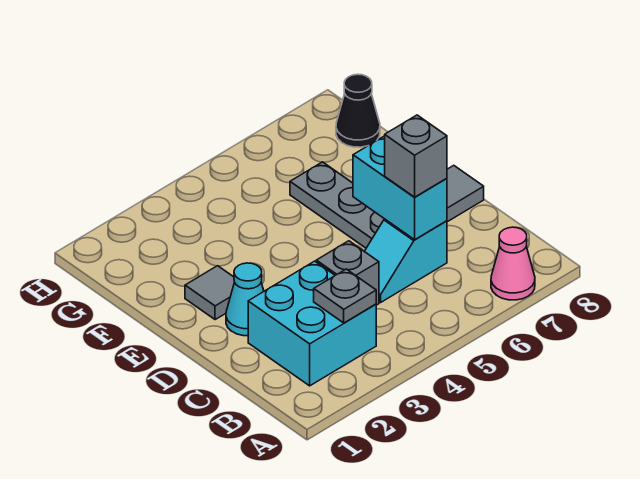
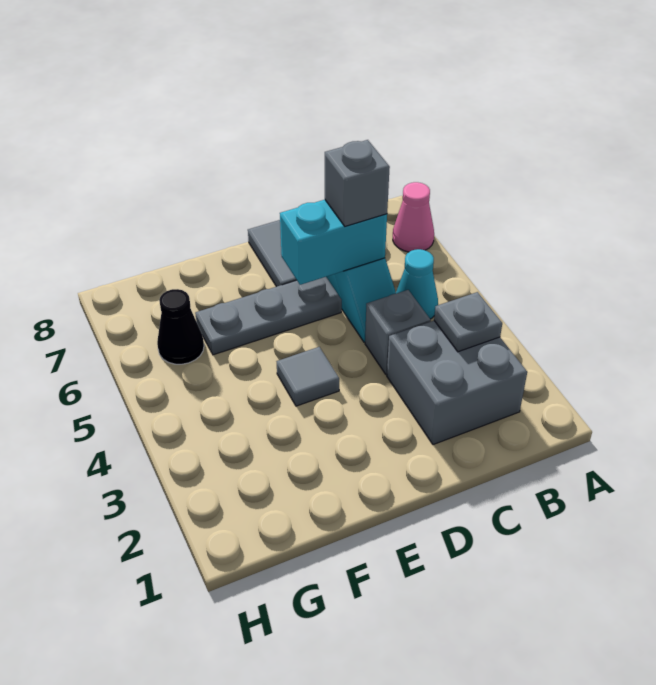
cyan brick B2:C3 level 1 -> grey brick B2:C3 level 1
cyan cone D2 level 1 -> cyan cone B5 level 1
grey tile E2 level 1 -> grey tile E4 level 1
black cone G8 level 1 -> black cone G6 level 1

